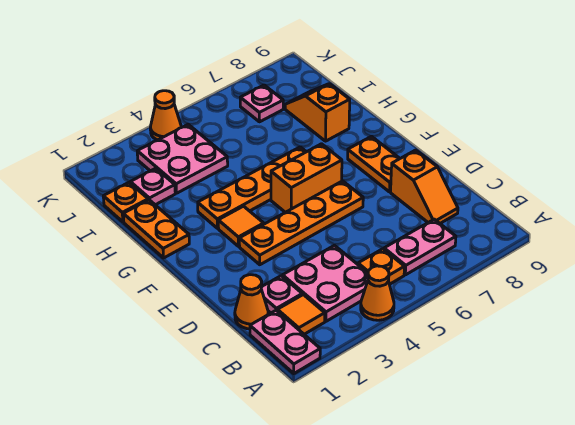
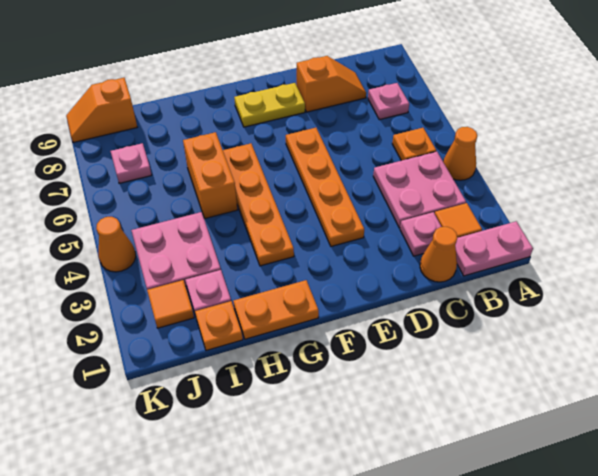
pink plate B6:B7 level 1 -> pink plate B7 level 1
orange plate E8:F8 level 1 -> yellow plate E8:F8 level 1
orange tile F3 level 1 -> orange tile J2 level 1
orange brick F5:F6 level 1 -> orange brick H5:H6 level 1
orange slope H8:I8 level 1 top H -> orange slope J9:K9 level 1 top J

